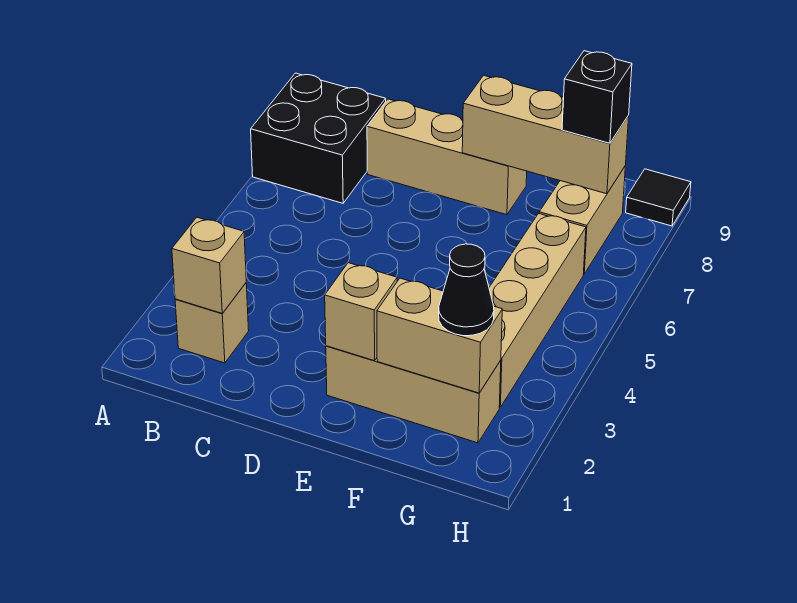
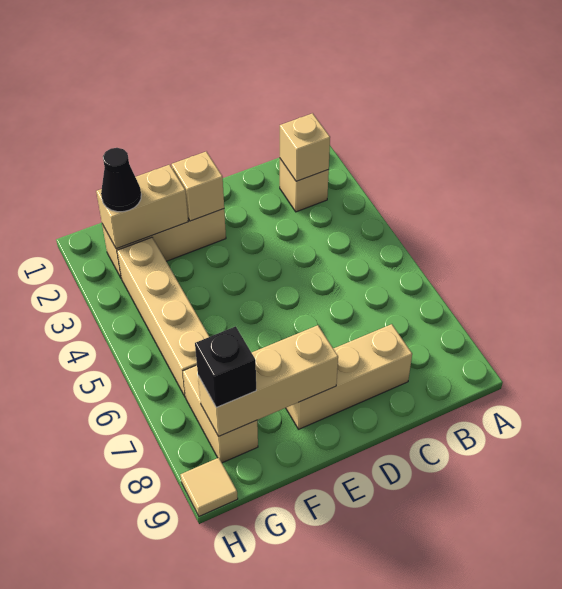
black brick A7:B8 level 1 -> none
black tile H9 level 1 -> tan tile H9 level 1

